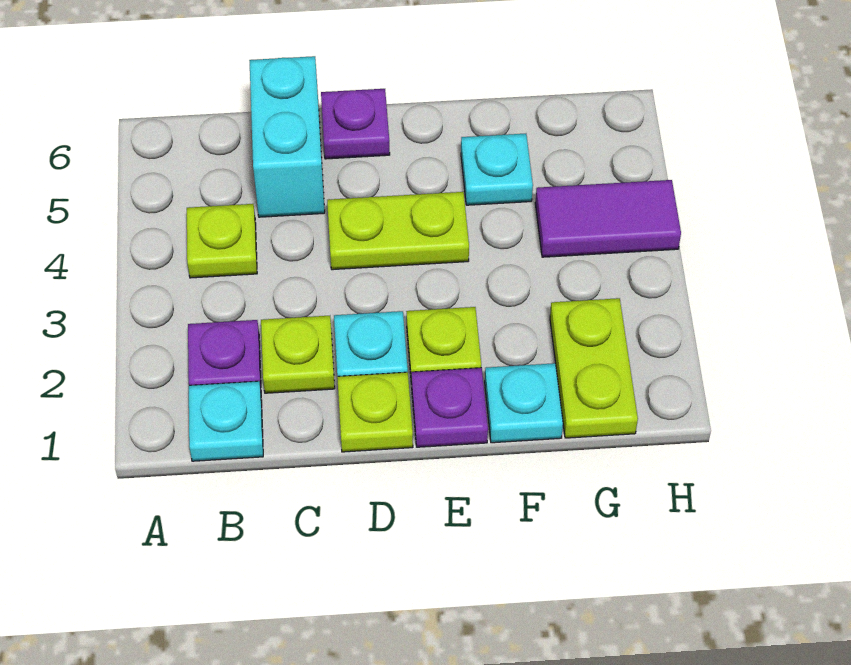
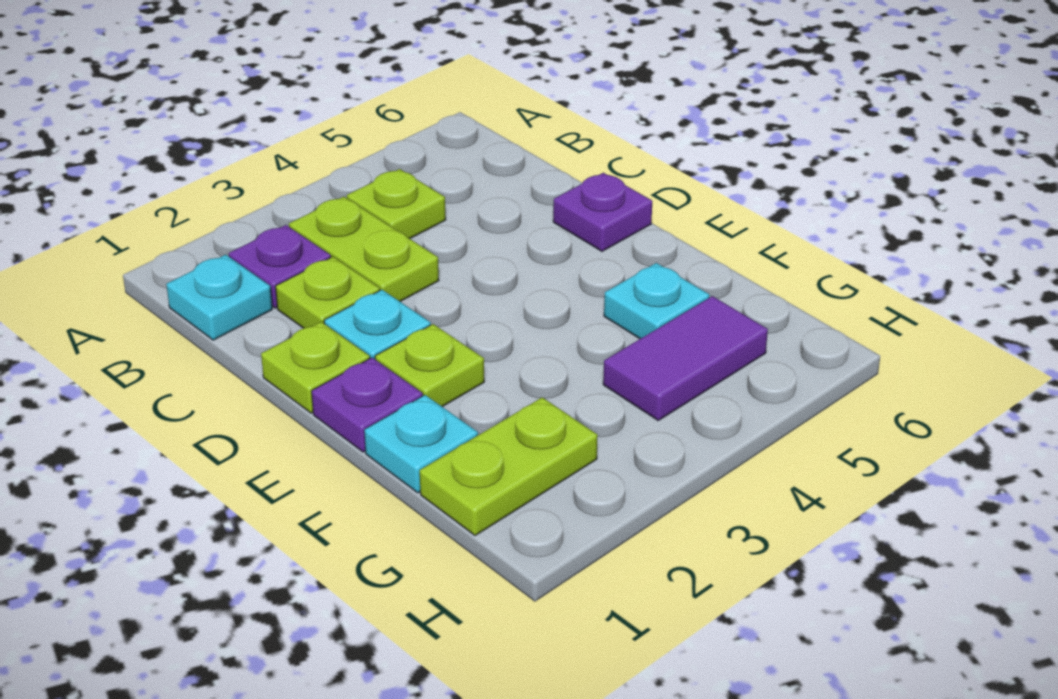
cyan brick C5:C6 level 1 -> none
lime plate D4:E4 level 1 -> lime plate B3:C3 level 1
purple tile G4:H4 level 1 -> purple tile G4:G5 level 1

